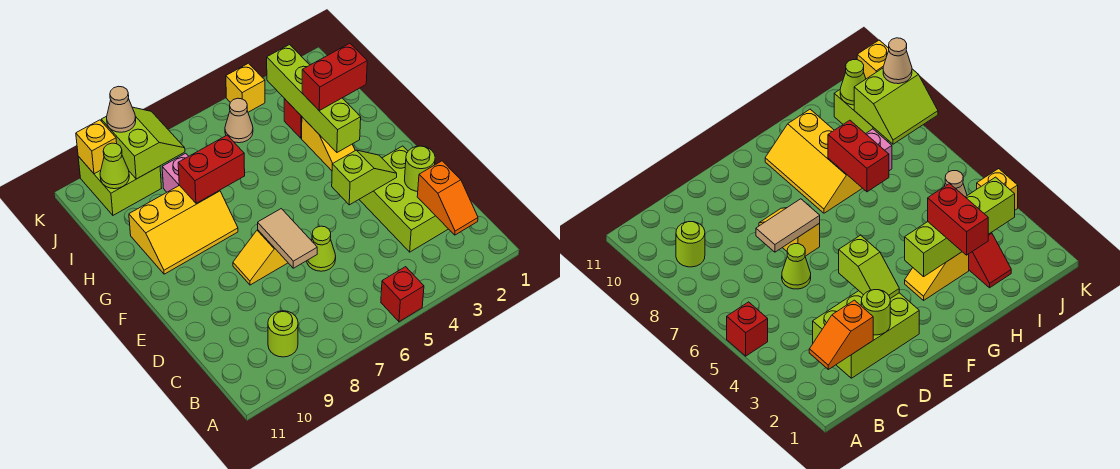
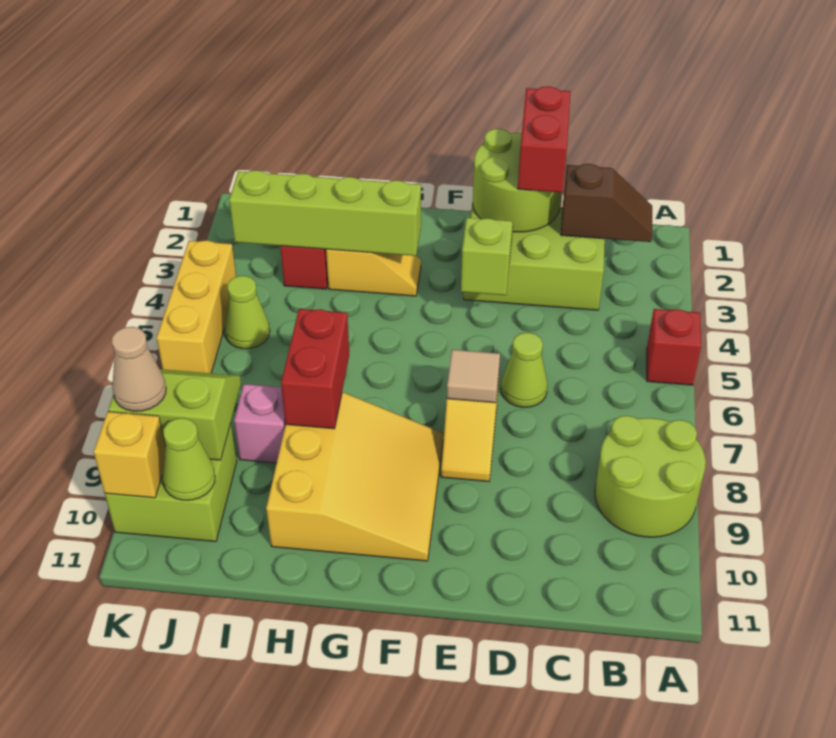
orange slope B2:C2 level 2 top C -> brown slope B2:C2 level 2 top C
lime round brick B9 level 1 -> lime round brick A8:B9 level 1
lime round brick D2 level 2 -> lime round brick D1:E2 level 2
tan tile D7:E7 level 2 -> tan tile E7 level 2
yellow slope G8:H10 level 1 top H -> yellow slope F8:H10 level 1 top H
red brick H2:H3 level 3 -> red brick D1:D2 level 3
tan cone J5 level 1 -> lime cone J5 level 1
yellow brick K4 level 1 -> yellow brick K4:K6 level 1

